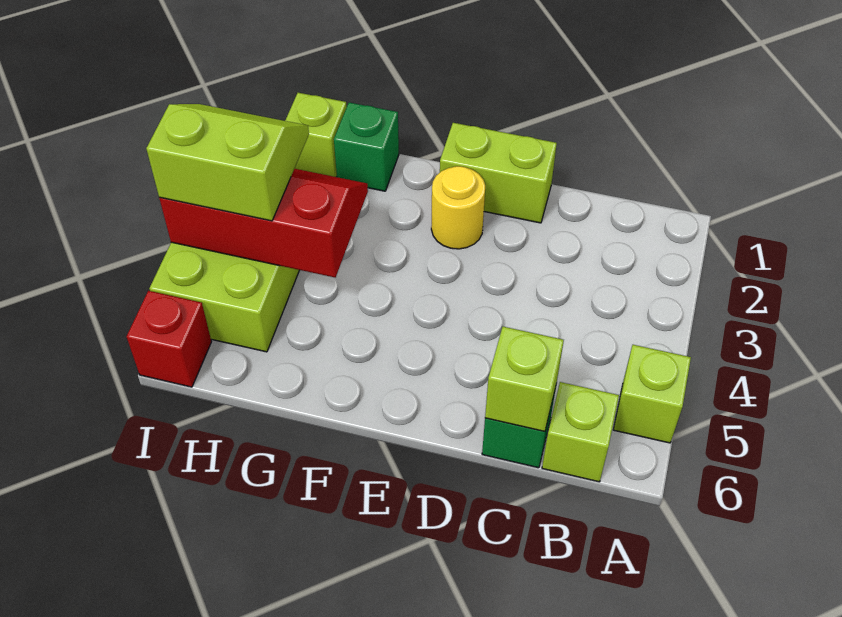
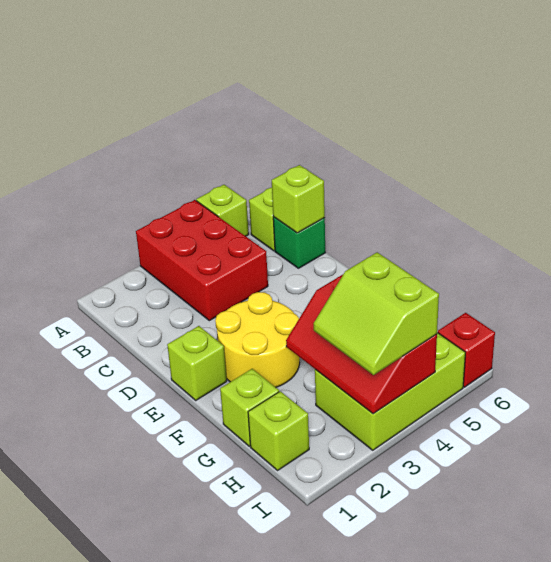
none -> red brick A3:C4 level 1
lime brick D1:E1 level 1 -> lime brick E1 level 1
yellow round brick E2 level 1 -> yellow round brick E2:F3 level 1
green brick G1 level 1 -> lime brick G1 level 1

